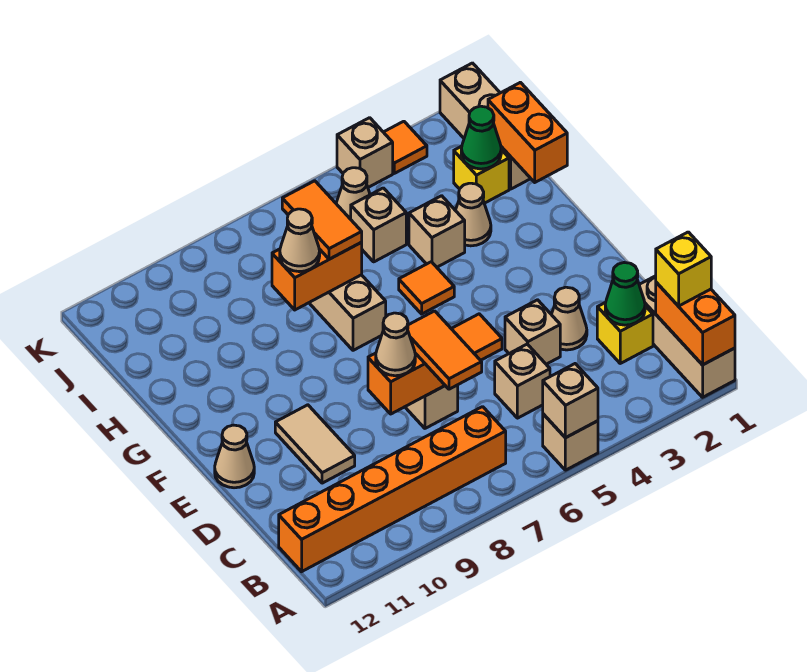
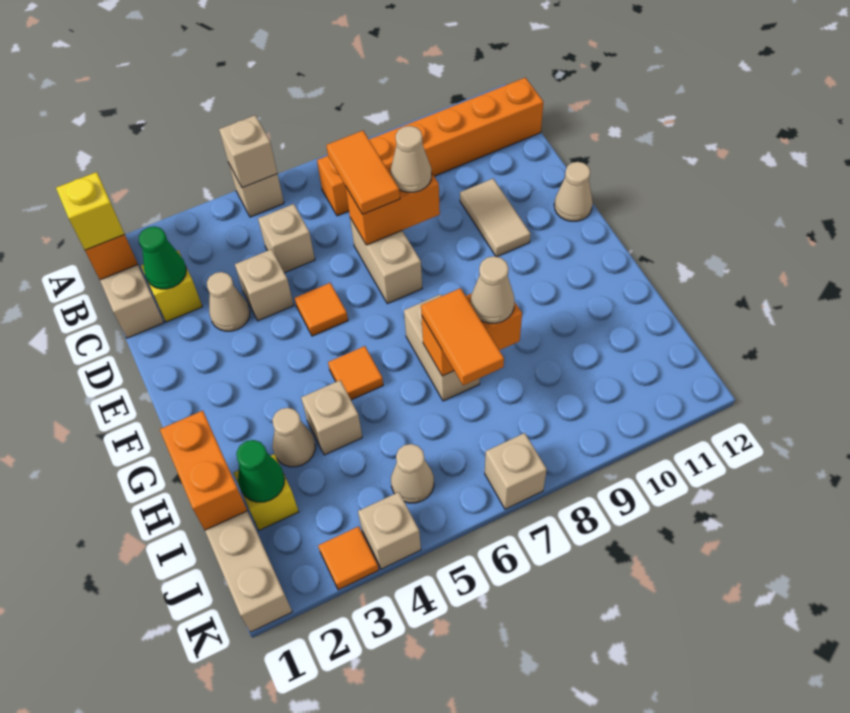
tan brick I5 level 1 -> tan brick K7 level 1

